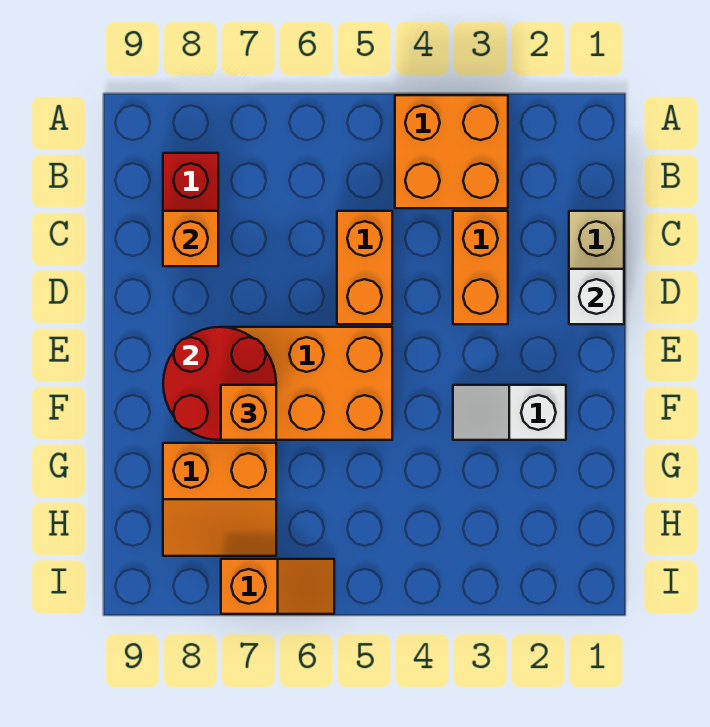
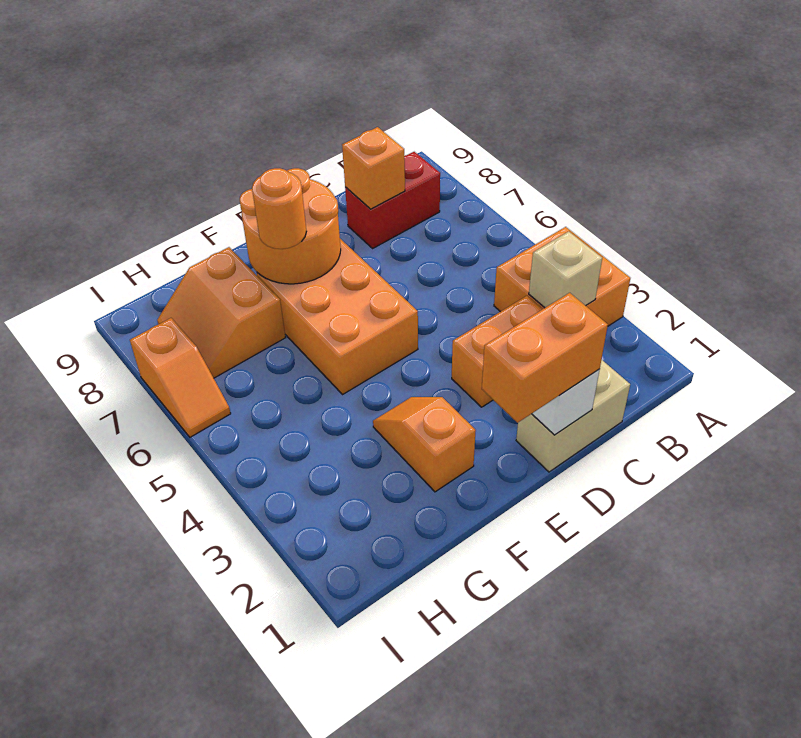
none -> tan brick B3 level 2
orange brick C5:D5 level 1 -> orange brick D1:E1 level 3
red round brick E7:F8 level 2 -> orange round brick E7:F8 level 2
white slope F2:F3 level 1 top 2 -> orange slope F2:F3 level 1 top 2
orange brick F7 level 3 -> orange round brick F7 level 3

